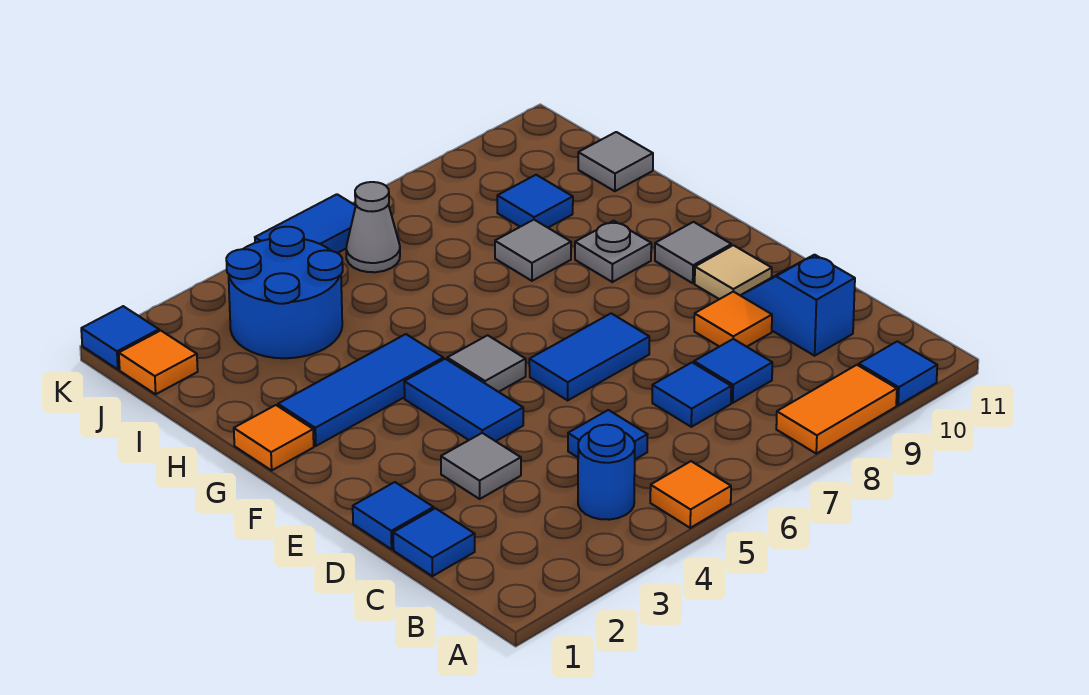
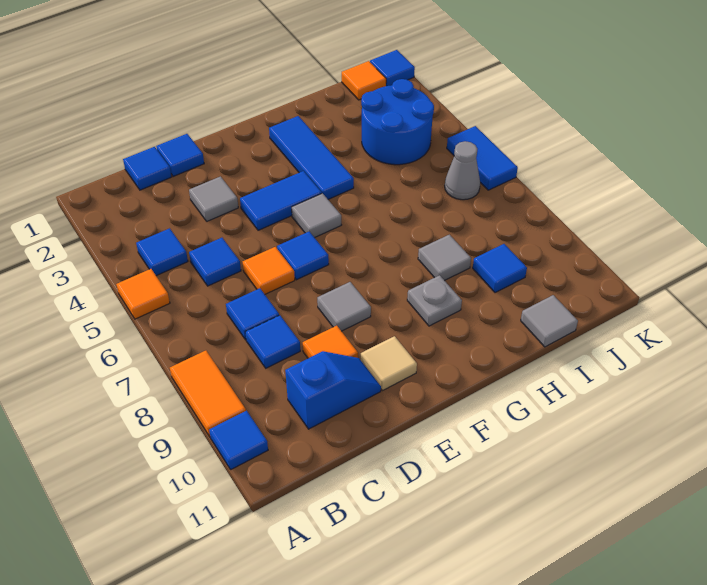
blue round brick B4 level 1 -> blue tile B4 level 1
blue tile E6:E7 level 1 -> blue tile E6 level 1
grey tile F10 level 1 -> grey tile E8 level 1
orange tile G1 level 1 -> orange tile D6 level 1

